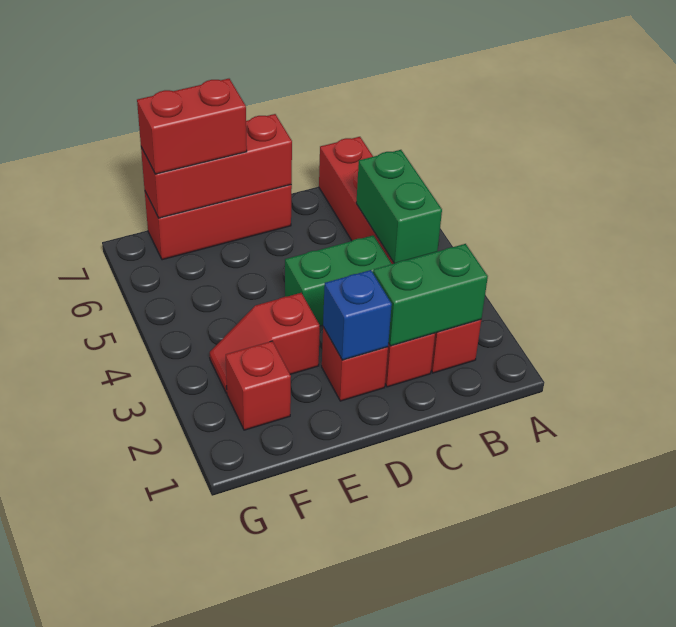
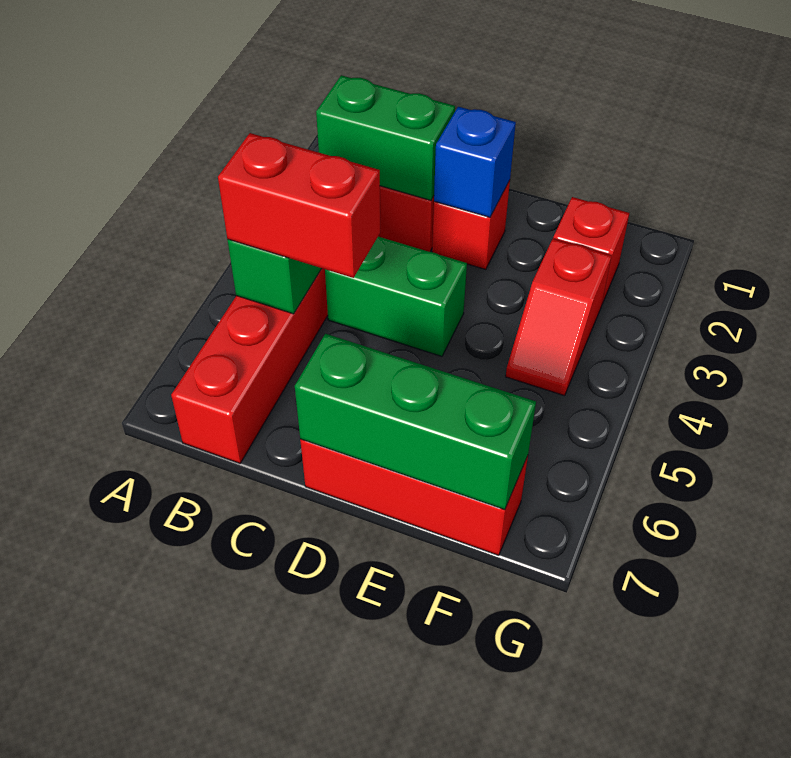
red brick D7:F7 level 2 -> green brick D7:F7 level 2
red slope E3:F3 level 1 top E -> red slope F3:F4 level 1 top 3
red brick E7:F7 level 3 -> red brick B5:C5 level 3

